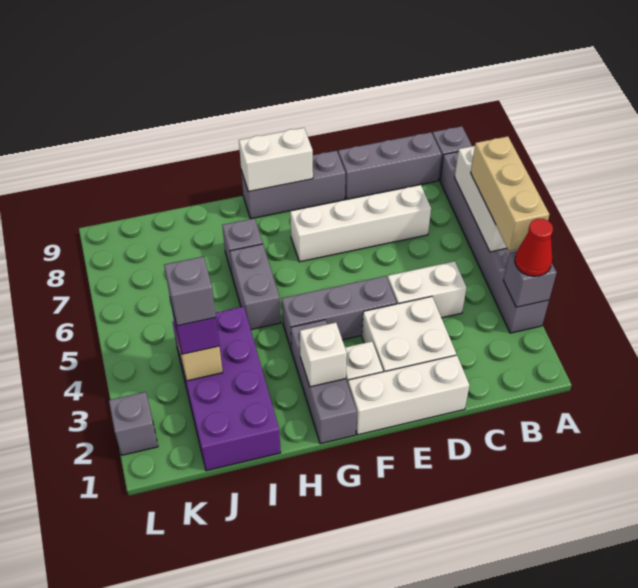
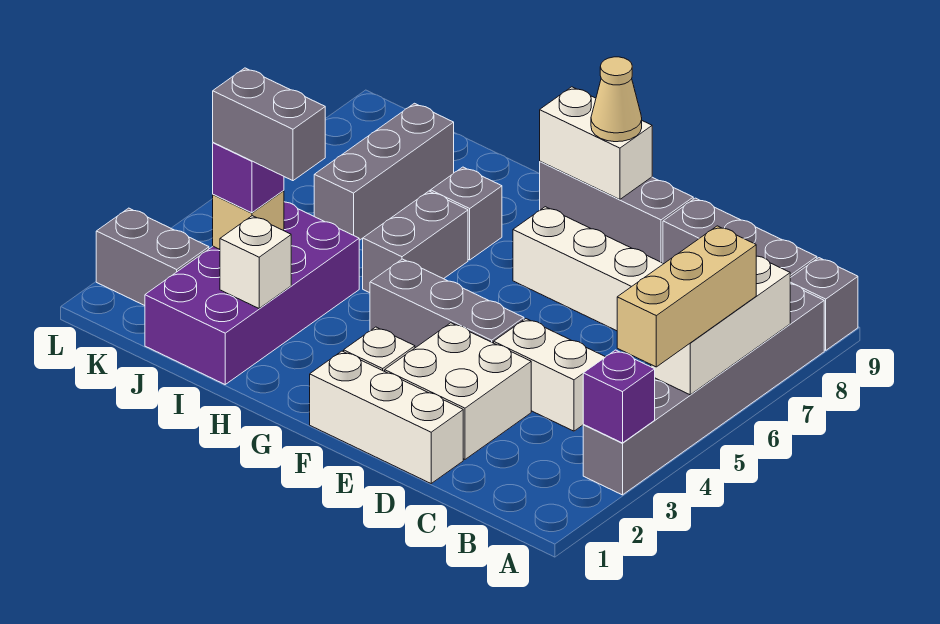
grey brick A3 level 2 -> purple brick A3 level 2
red cone A3 level 3 -> none
none -> tan cone F9 level 3
grey brick G1:G3 level 1 -> grey brick J6:J8 level 1
white brick G2 level 2 -> white brick I2 level 2
grey brick J3 level 4 -> grey brick I3:J3 level 4
grey brick L2 level 1 -> grey brick K2:L2 level 1

